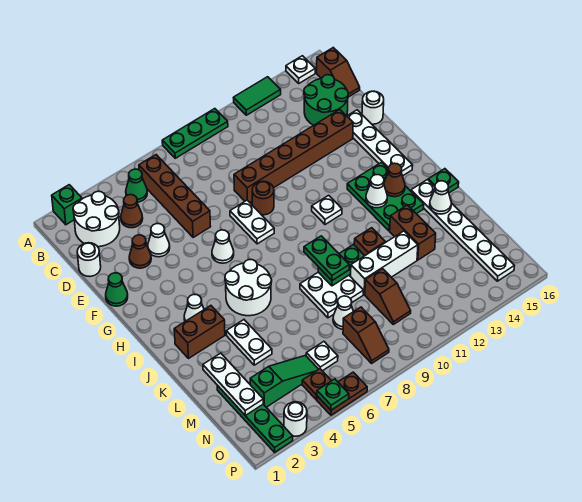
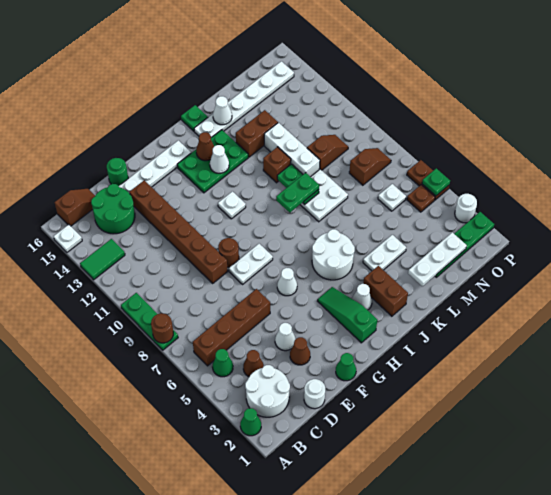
green brick A2 level 1 -> green cone A2 level 1
none -> brown round brick A8 level 2
green tile A12:A13 level 1 -> green tile A13:B13 level 1
white round brick E16 level 1 -> green round brick E16 level 1
white cone M8 level 1 -> none
green slope N3:N5 level 1 top 3 -> green slope H2:H4 level 1 top 2

